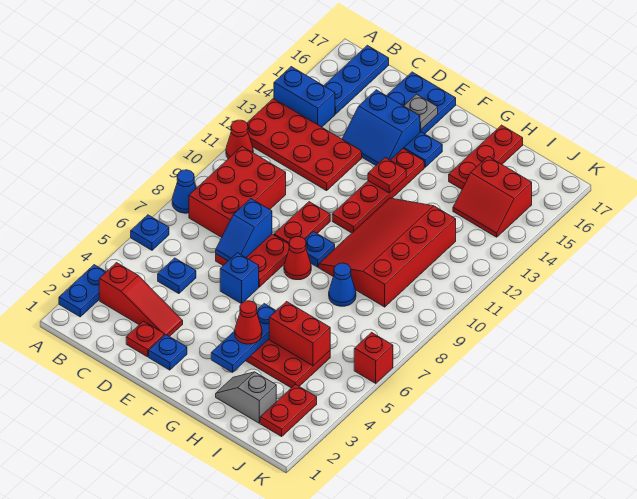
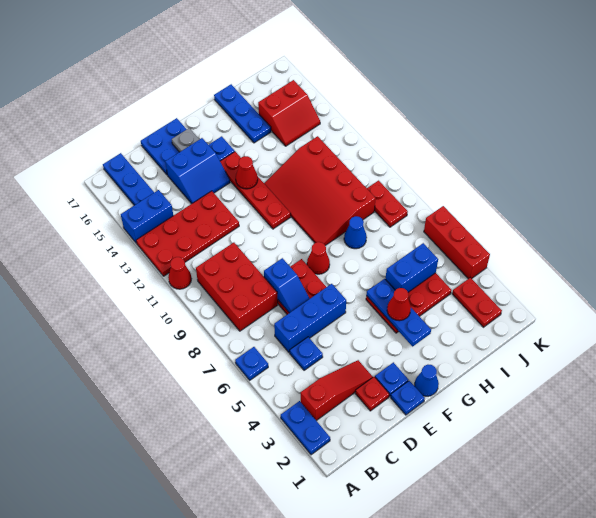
blue cone A8 level 1 -> blue cone F1 level 1
blue brick E6 level 1 -> blue brick C6:E6 level 1
red plate E9:E10 level 1 -> red plate J8:J9 level 1
blue plate F9 level 1 -> blue plate E1 level 1
red plate F13 level 2 -> red cone F13 level 2
grey slope H2:I2 level 1 top I -> none
red brick H5:I5 level 2 -> blue brick H5:I5 level 2
red plate H15:H17 level 1 -> blue plate H15:H17 level 1
red brick K6 level 1 -> red brick K4:K6 level 1

